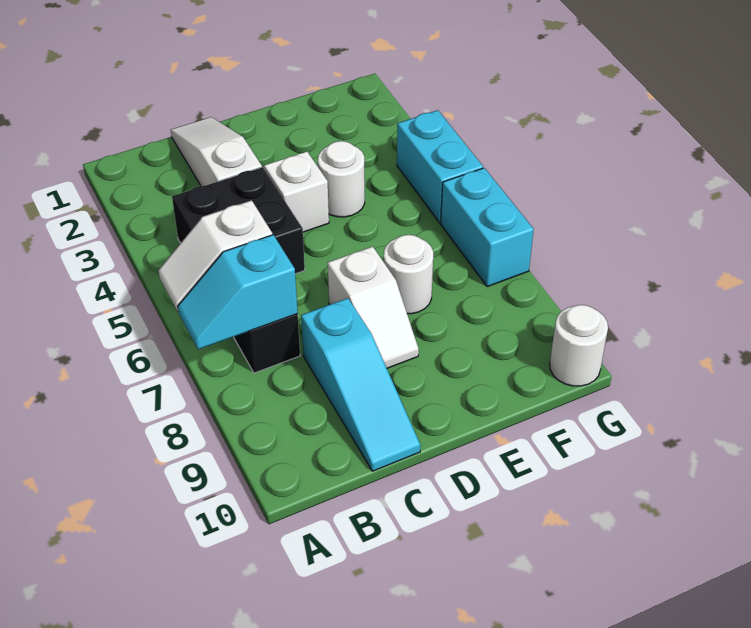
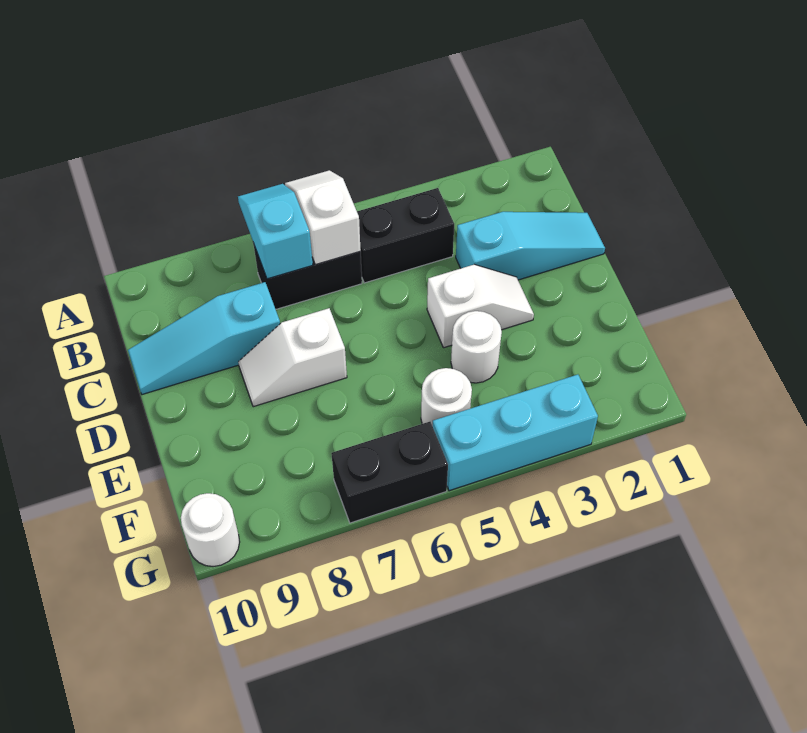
black brick B4:C5 level 1 -> black brick B4:B5 level 1
white slope C1:C3 level 1 top 3 -> cyan slope C1:C3 level 1 top 3
white round brick E7 level 1 -> white round brick F5 level 1
cyan brick G4:G5 level 1 -> cyan brick G3:G5 level 1
cyan brick G6:G7 level 1 -> black brick G6:G7 level 1

